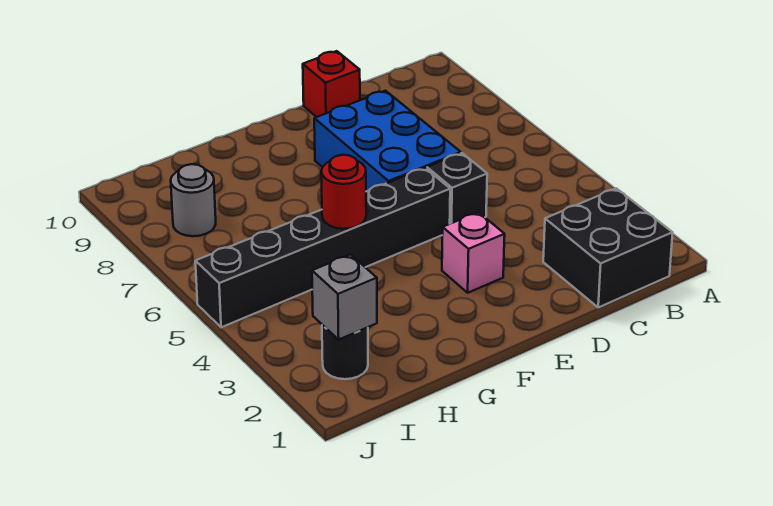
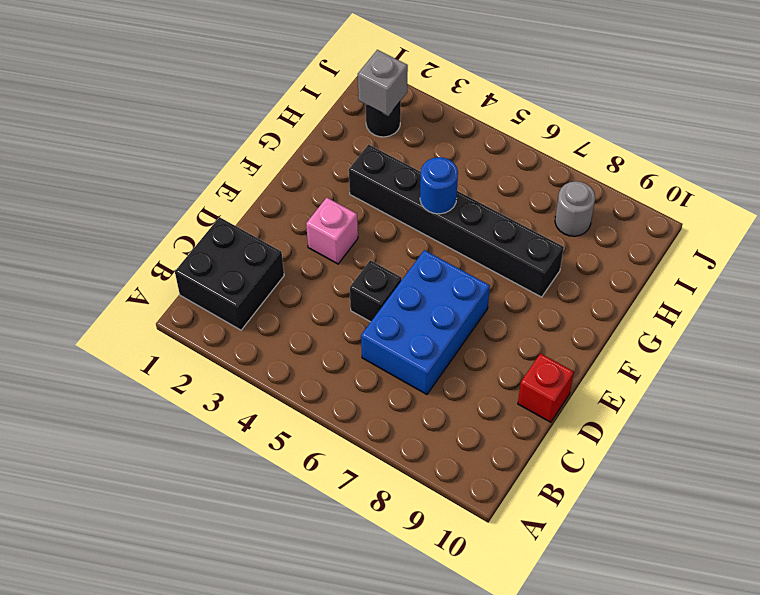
blue brick D6:E8 level 1 -> blue brick C6:E7 level 1
black brick E5:J5 level 1 -> black brick G3:G8 level 1
red round brick G5 level 2 -> blue round brick G5 level 2

